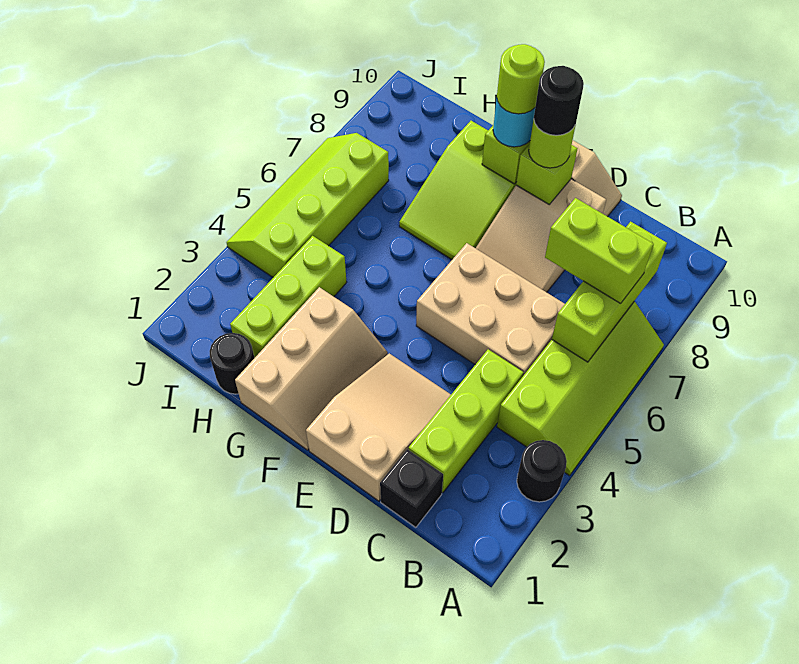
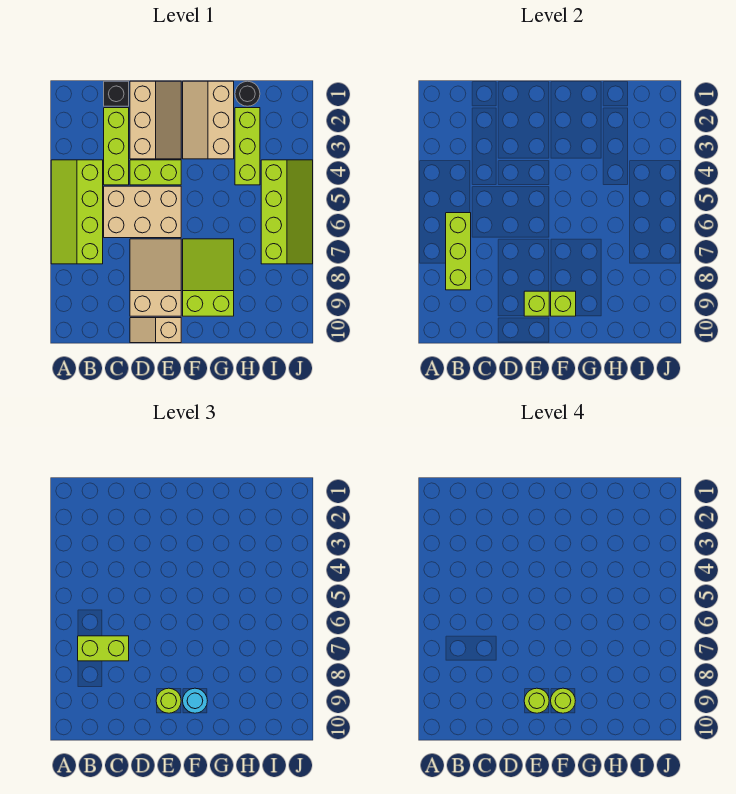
black round brick A3 level 1 -> none
tan slope D1:E3 level 1 top 1 -> tan slope D1:E3 level 1 top D
none -> lime brick D4:E4 level 1
black round brick E9 level 4 -> lime round brick E9 level 4

